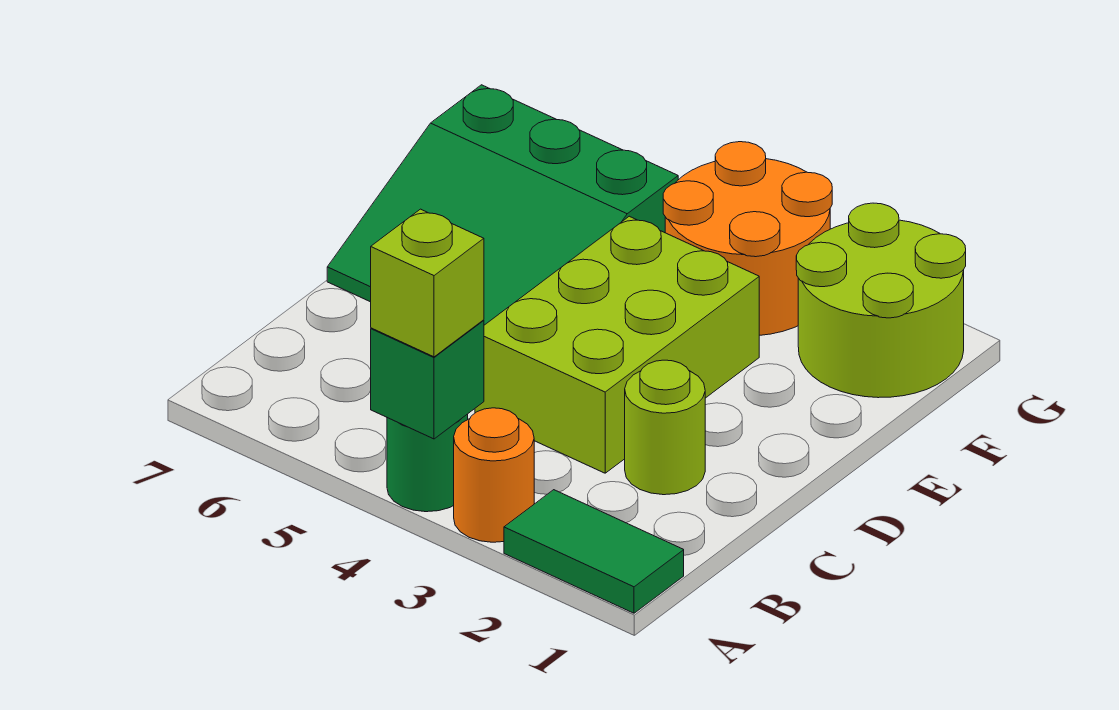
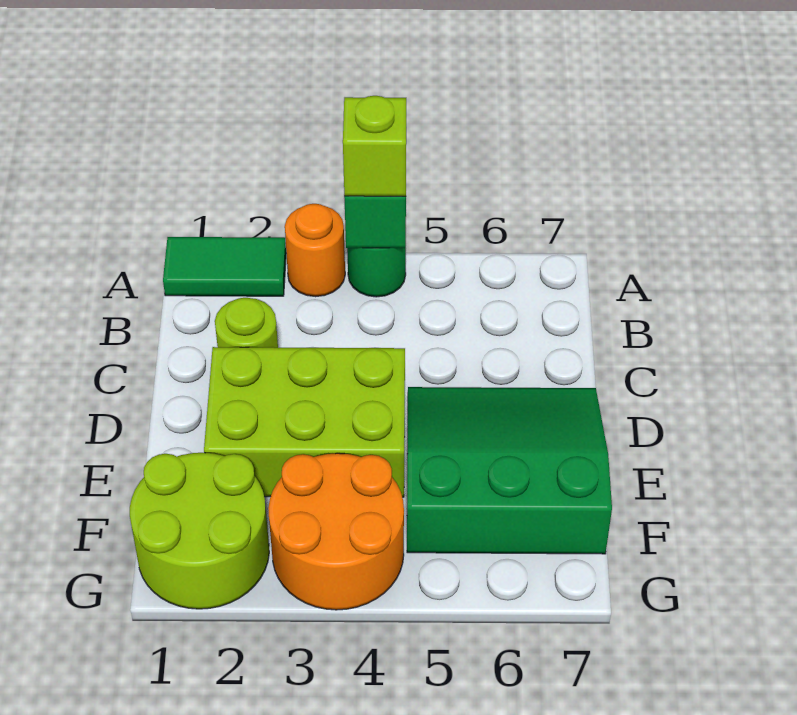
lime brick C3:E4 level 1 -> lime brick D2:E4 level 1

